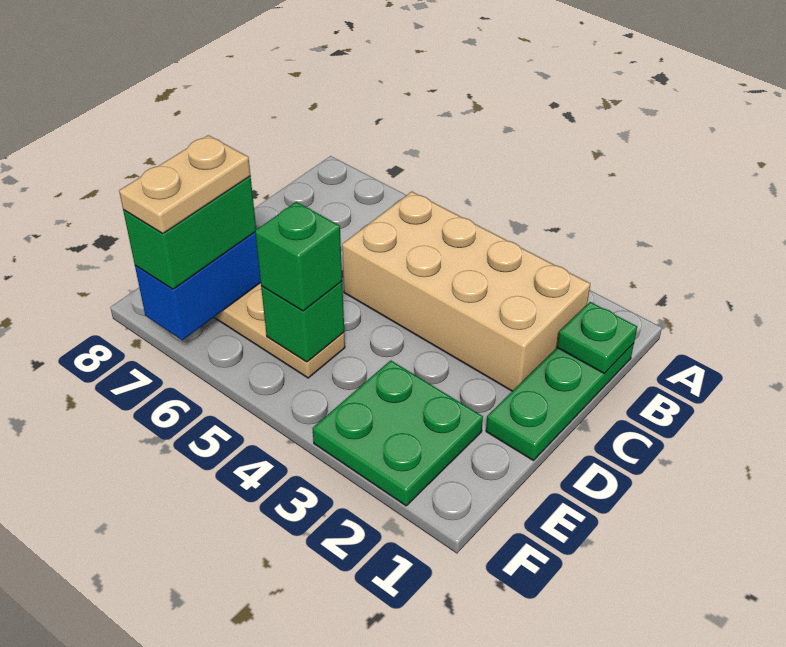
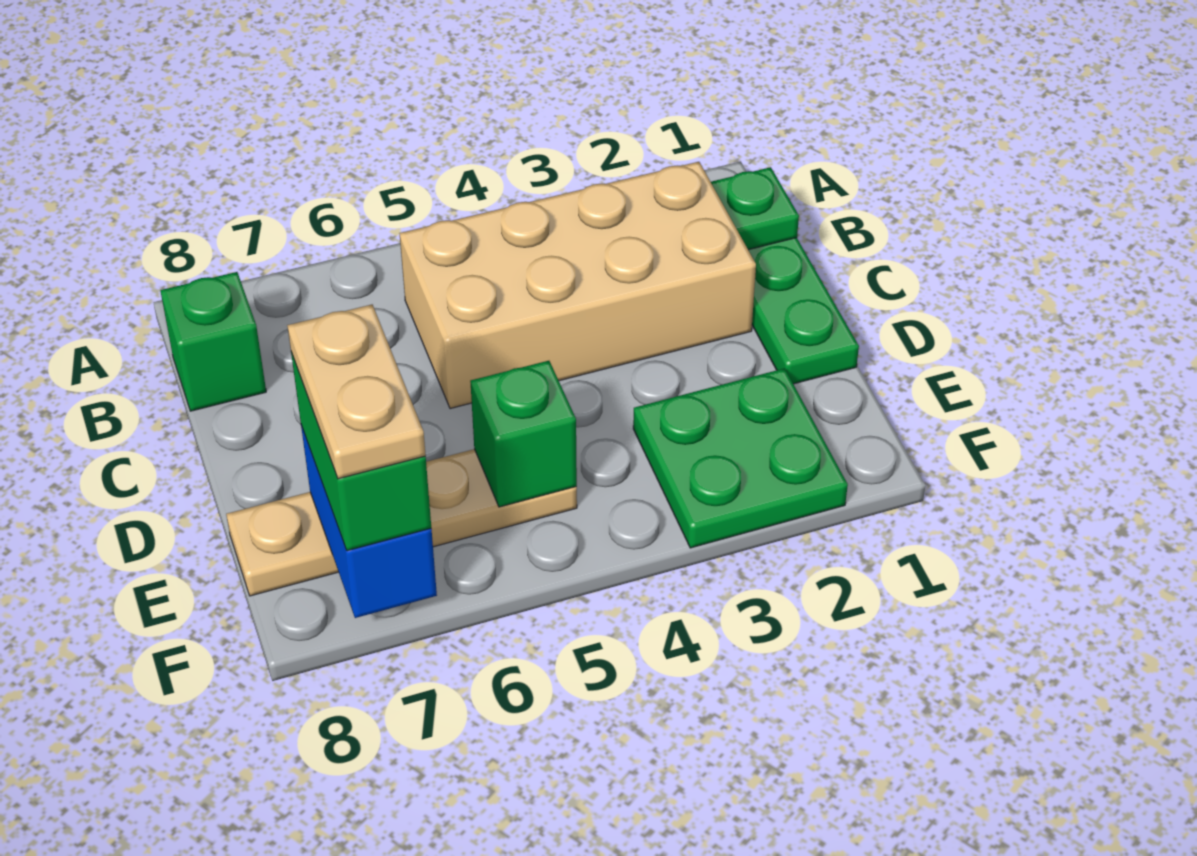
green brick E5 level 3 -> green brick B8 level 1

